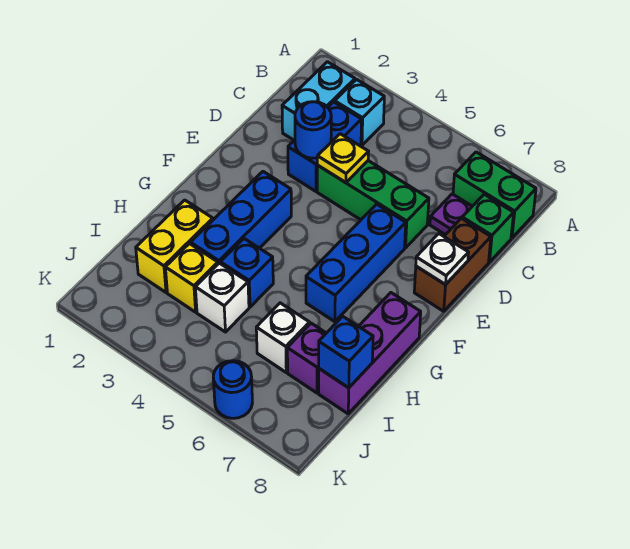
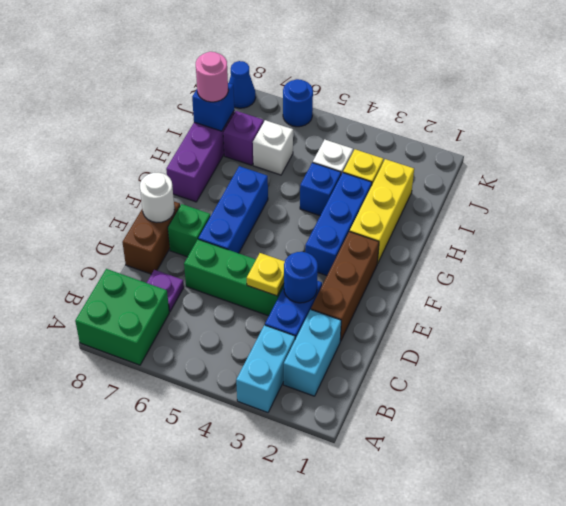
cyan brick B3 level 1 -> cyan brick A3:B3 level 1
green brick B7:B8 level 1 -> green brick A7:B8 level 1
green brick C8 level 1 -> green brick E7 level 1
none -> brown brick D2:F2 level 1
white plate E8 level 2 -> white round brick E8 level 2
yellow brick H2:I2 level 1 -> yellow brick G2:I2 level 1
none -> pink round brick I8 level 3
none -> blue cone K8 level 1

